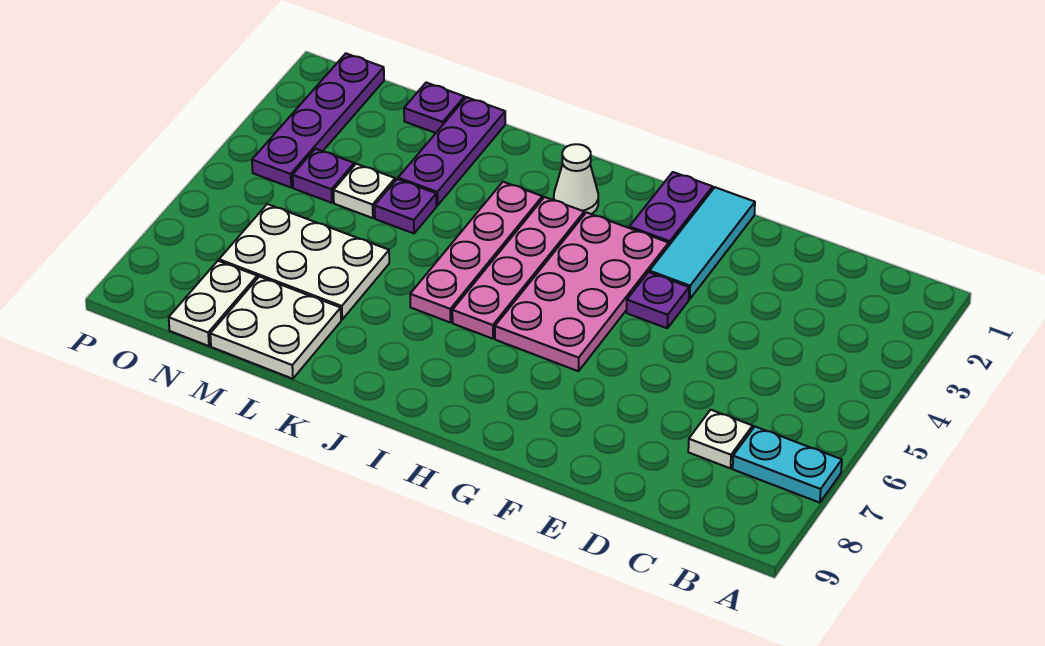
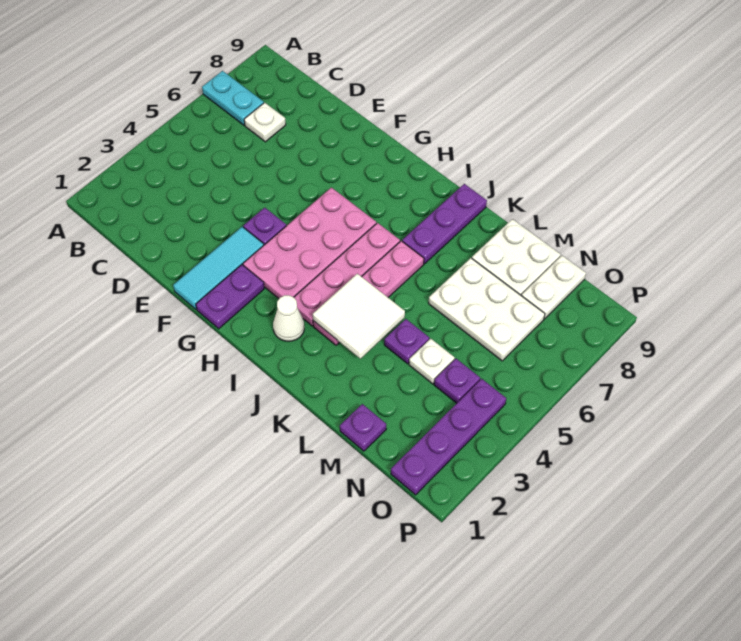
none -> white tile J3:K4 level 2
purple plate L1:L3 level 1 -> purple plate J7:J9 level 1

